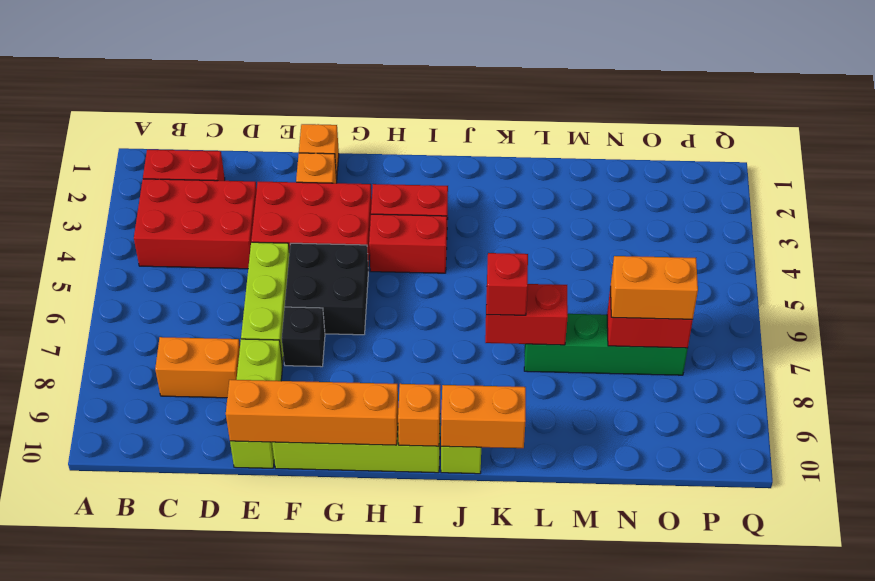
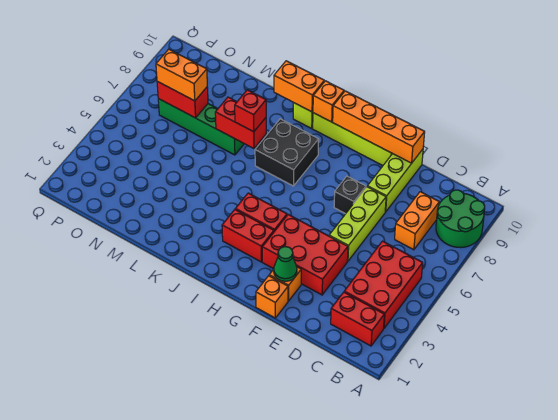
none -> green round brick A8:B9 level 1
red brick B3:D4 level 1 -> red brick B3:C5 level 1
orange brick C8:D8 level 1 -> orange brick C7:C8 level 1
none -> green cone F2 level 2
black brick F5:G6 level 1 -> black brick I7:J8 level 1

